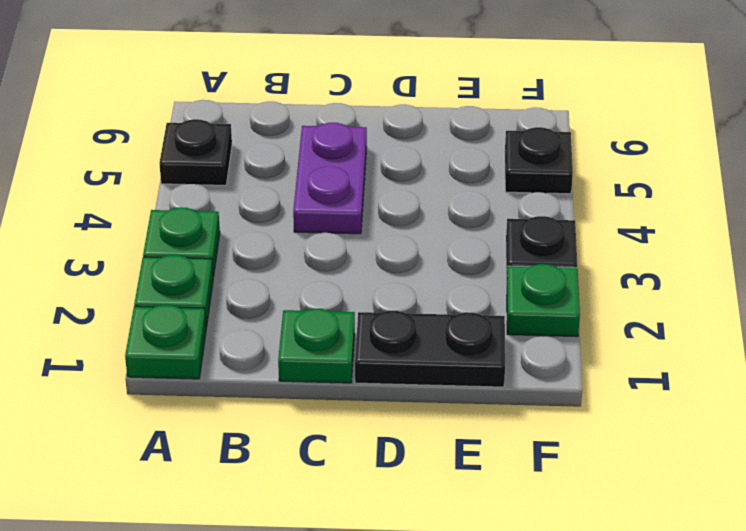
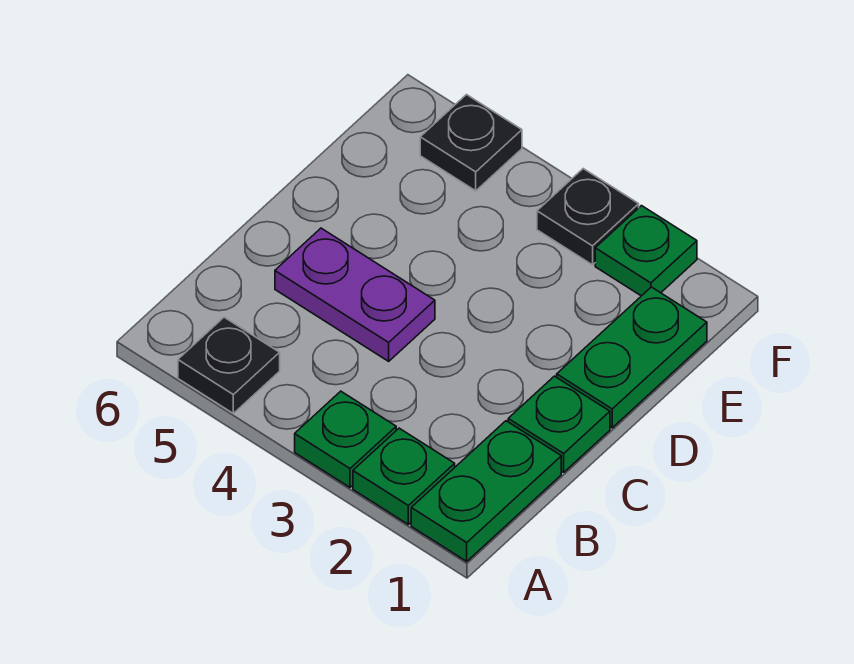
green plate A1 level 1 -> green plate A1:B1 level 1
black plate D1:E1 level 1 -> green plate D1:E1 level 1

